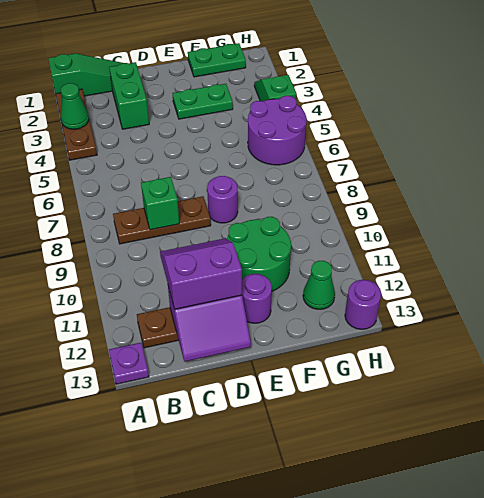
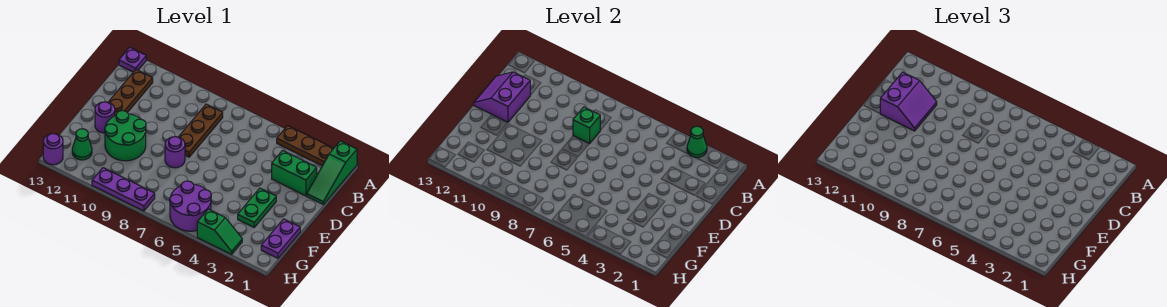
green plate F1:G1 level 1 -> purple plate F1:G1 level 1
none -> purple plate H8:H10 level 1

